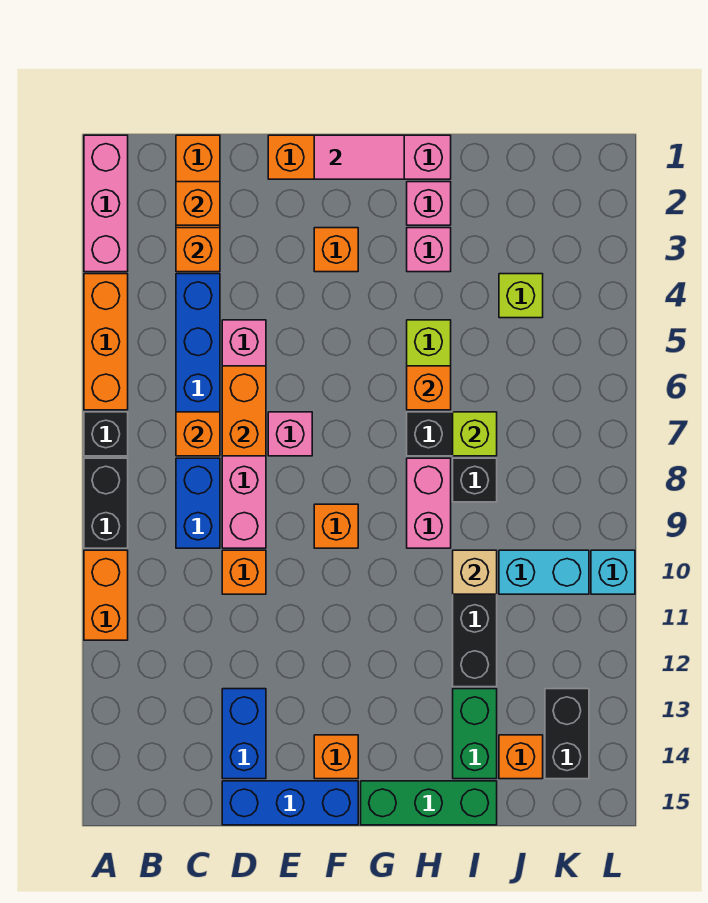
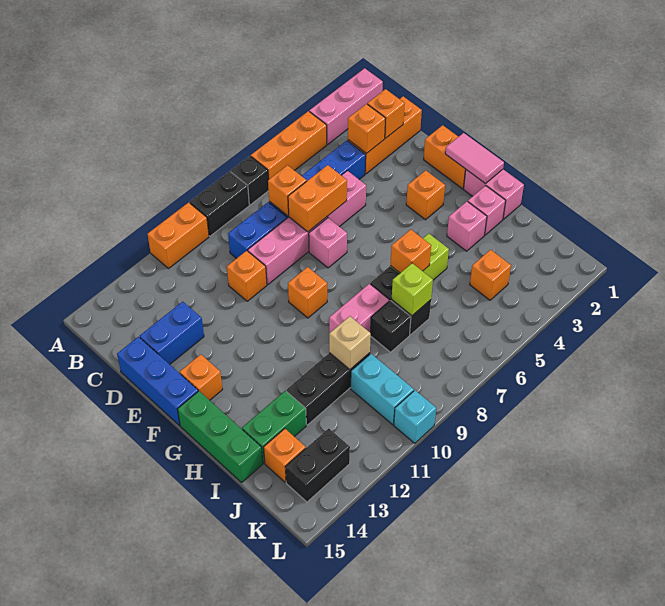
lime brick J4 level 1 -> orange brick J4 level 1

